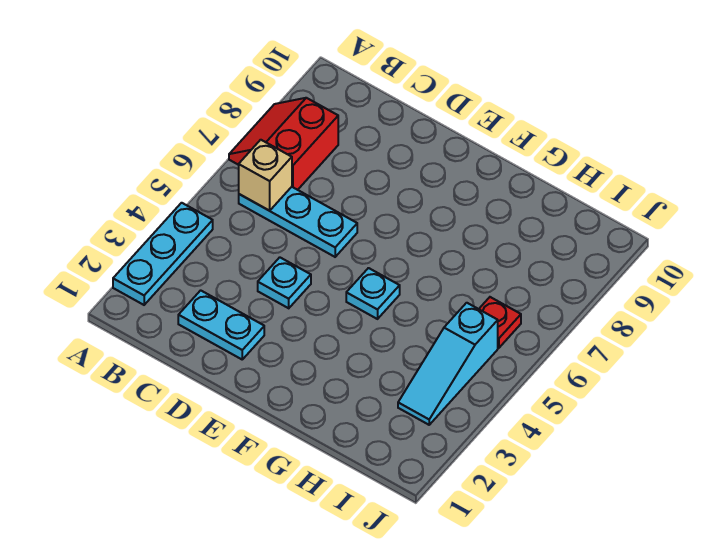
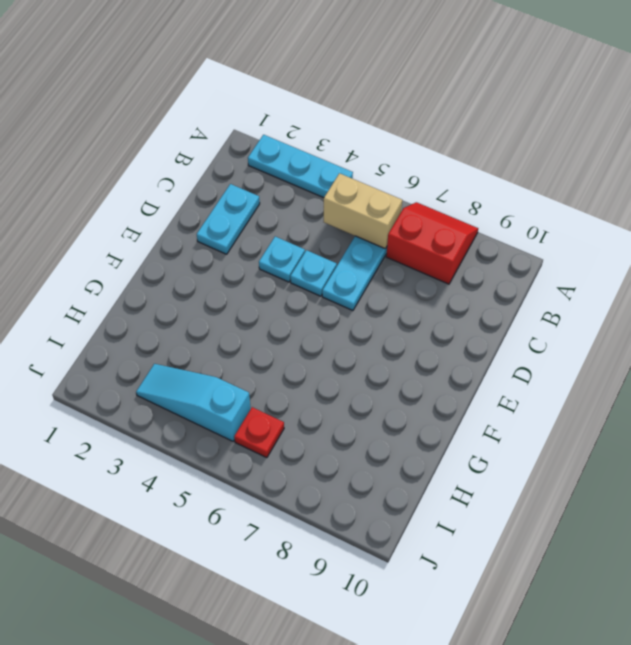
tan brick B6 level 2 -> tan brick B5:B6 level 2
cyan plate F5 level 1 -> cyan plate D5 level 1

